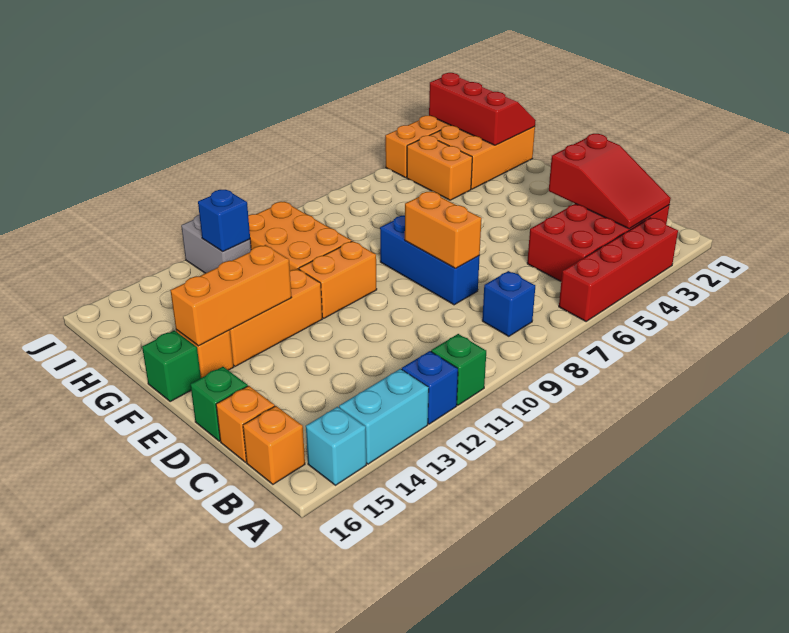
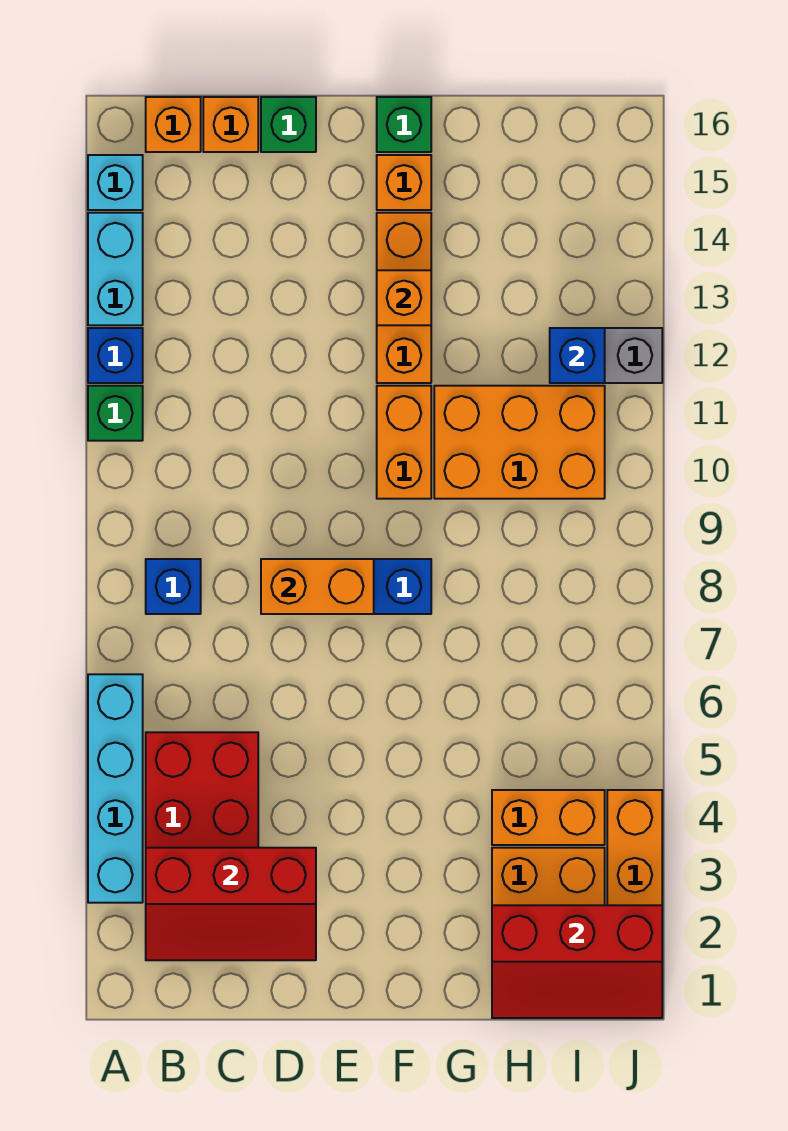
red brick A3:A6 level 1 -> cyan brick A3:A6 level 1
red slope B2:D3 level 2 top D -> red slope B2:D3 level 2 top 3
orange brick F13:F15 level 2 -> orange brick F13 level 2

